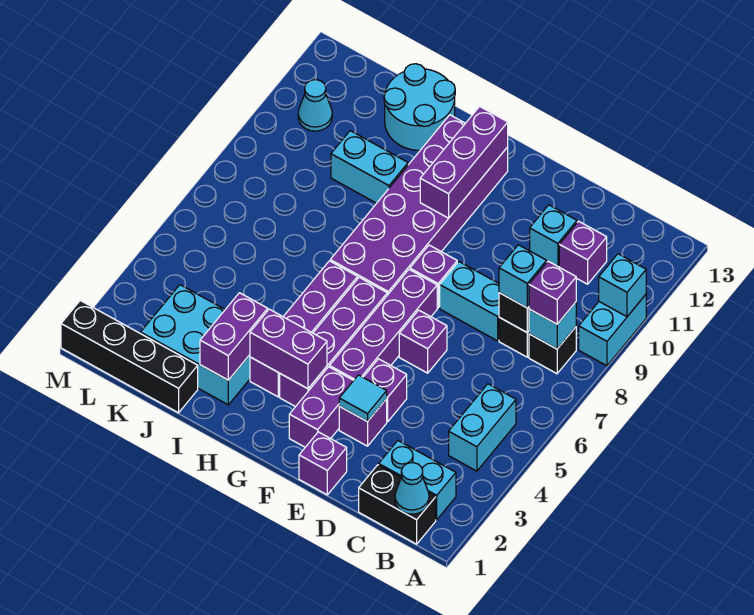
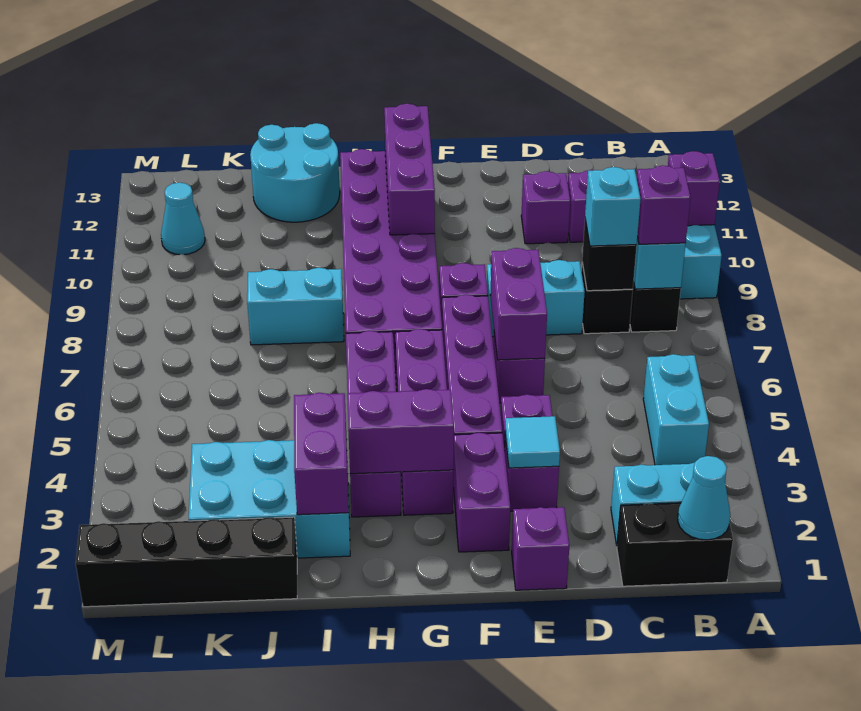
cyan brick A10 level 2 -> purple brick A10 level 2
cyan brick D11 level 1 -> purple brick D11 level 1
none -> purple brick E6:E7 level 2
cyan brick I10:J10 level 1 -> cyan brick I8:J8 level 1

